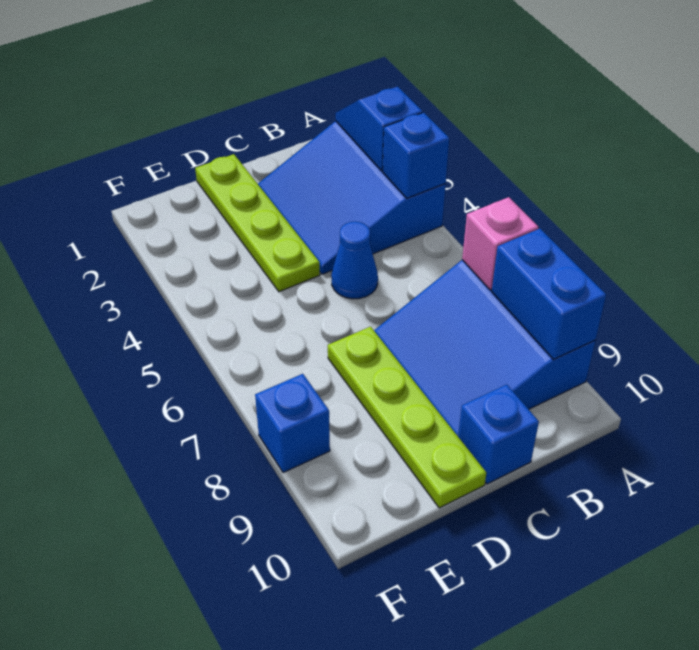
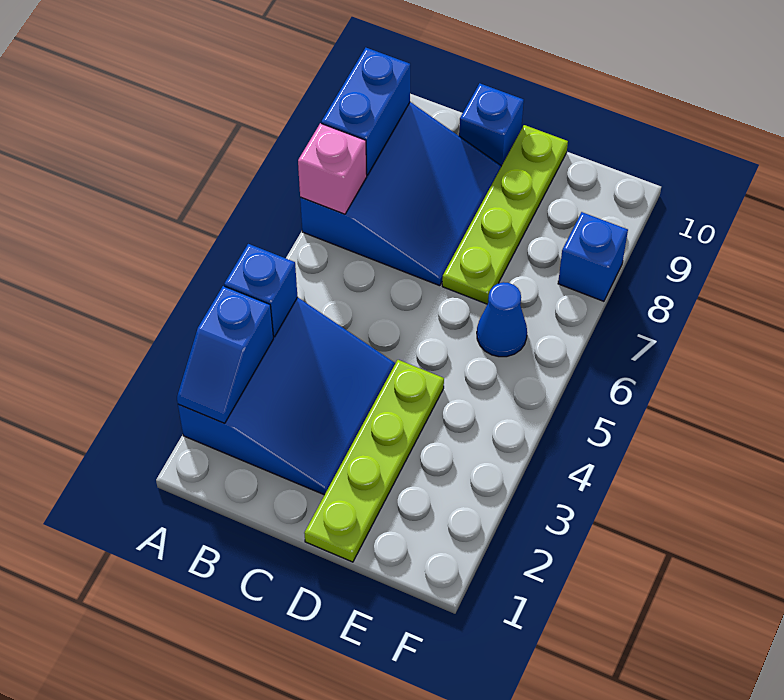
blue cone C5 level 1 -> blue cone E6 level 1

